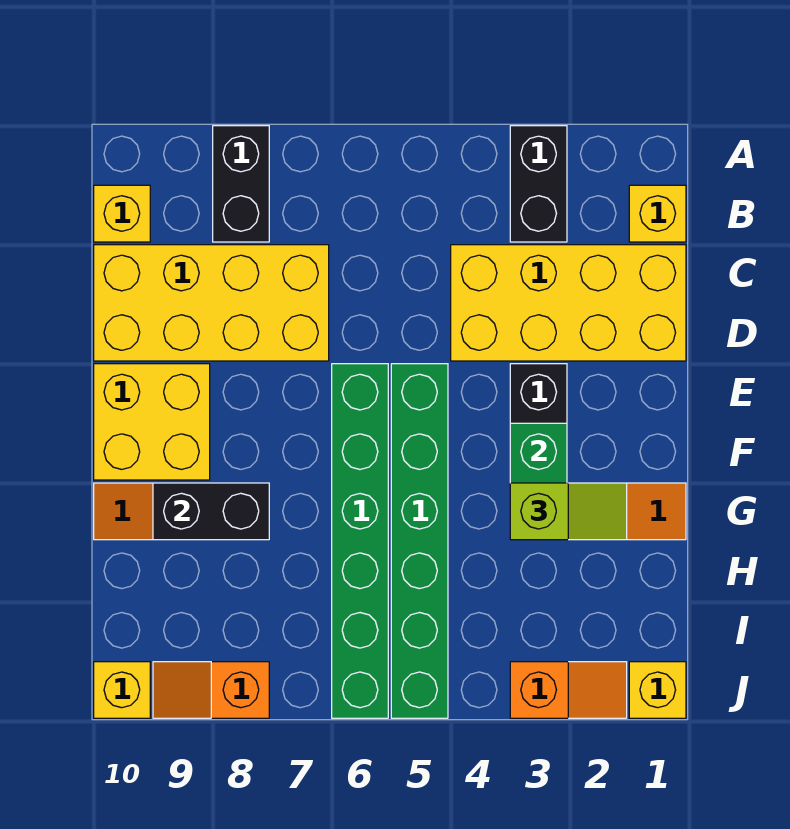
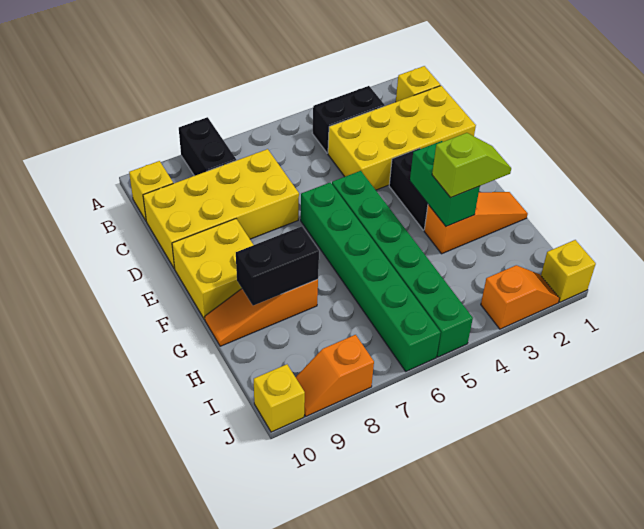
black brick A3:B3 level 1 -> black brick B3:B4 level 1

